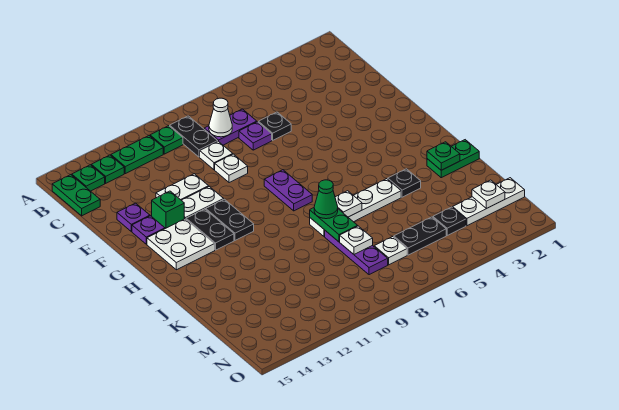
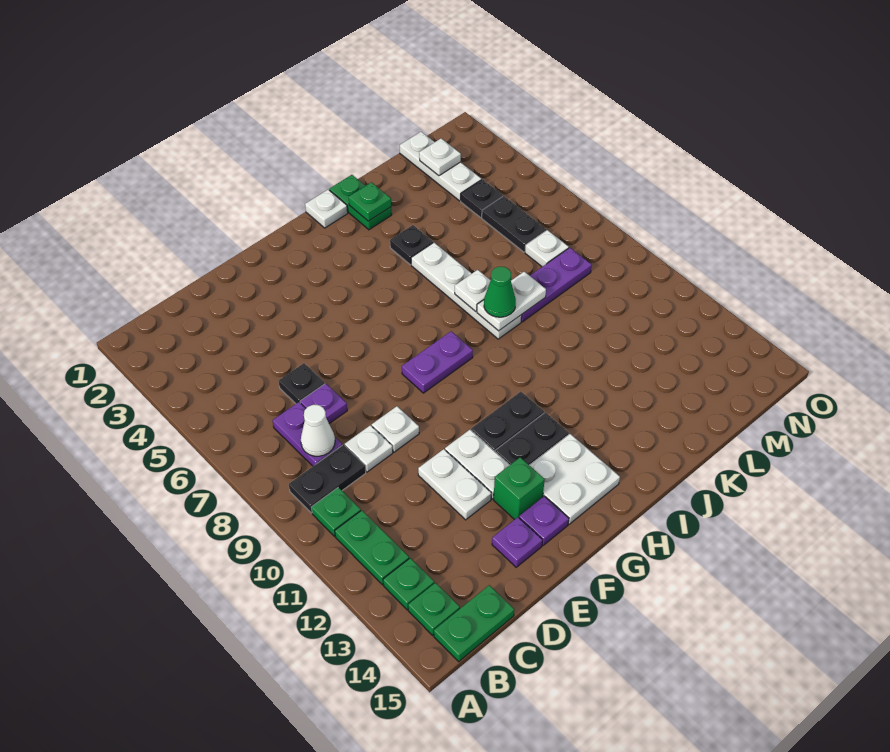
green plate J8:K8 level 2 -> white plate J8:K8 level 2
white plate L8 level 2 -> white plate I1 level 1

